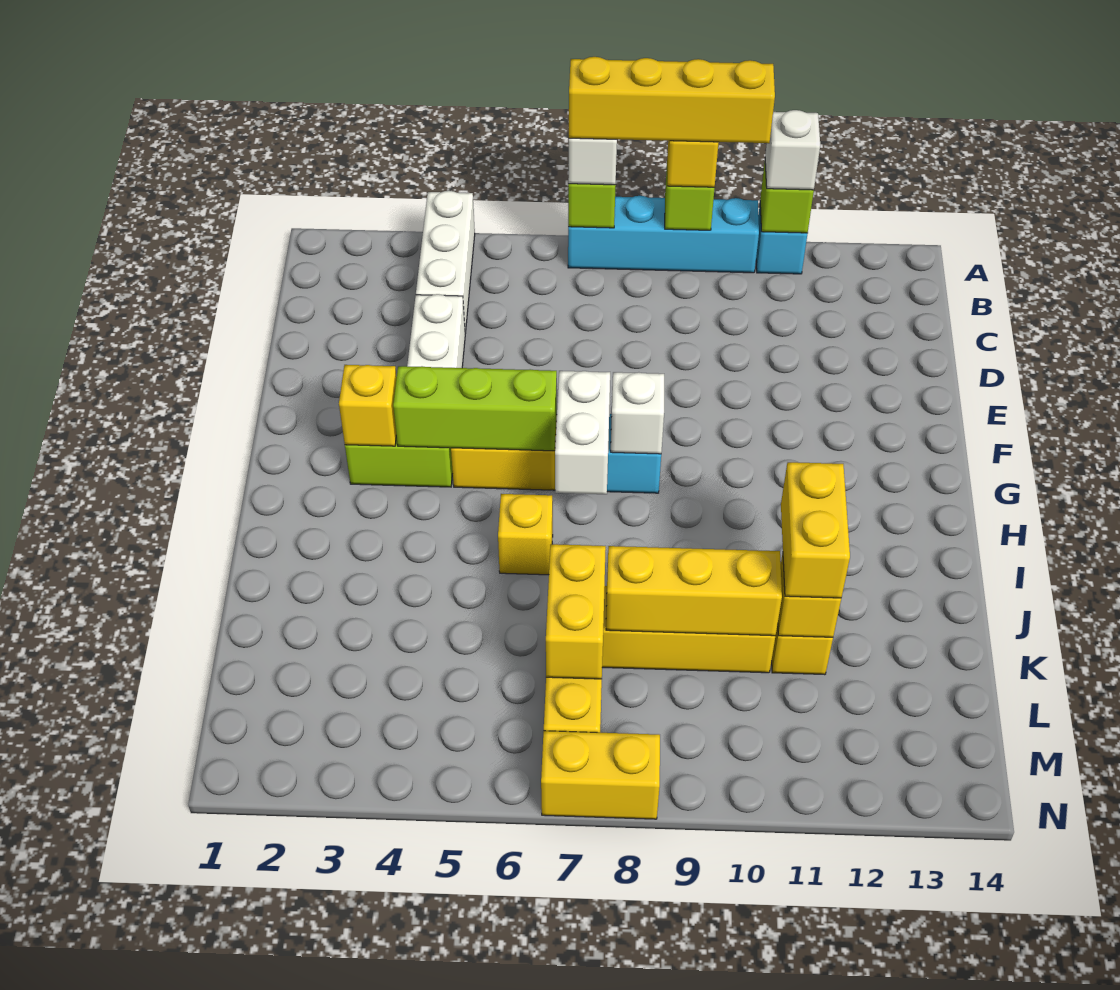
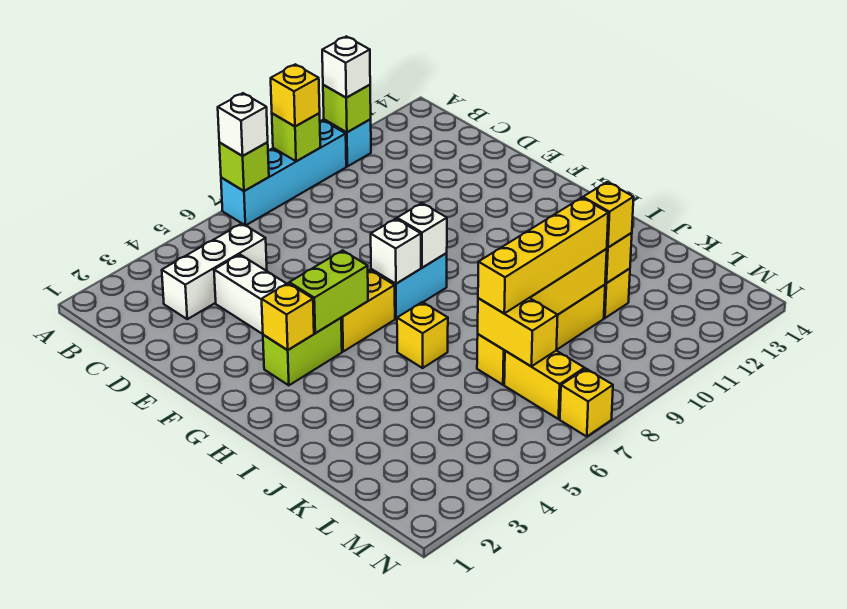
white brick A4:C4 level 1 -> white brick C3:C5 level 1
yellow brick A7:A10 level 4 -> yellow brick K7:K10 level 3
lime brick G4:G6 level 2 -> lime brick G4:G5 level 2
white brick G7:H7 level 2 -> white brick G7 level 2
yellow brick J11:K11 level 3 -> yellow brick K11 level 3
yellow brick N7:N8 level 1 -> yellow brick N7 level 1

